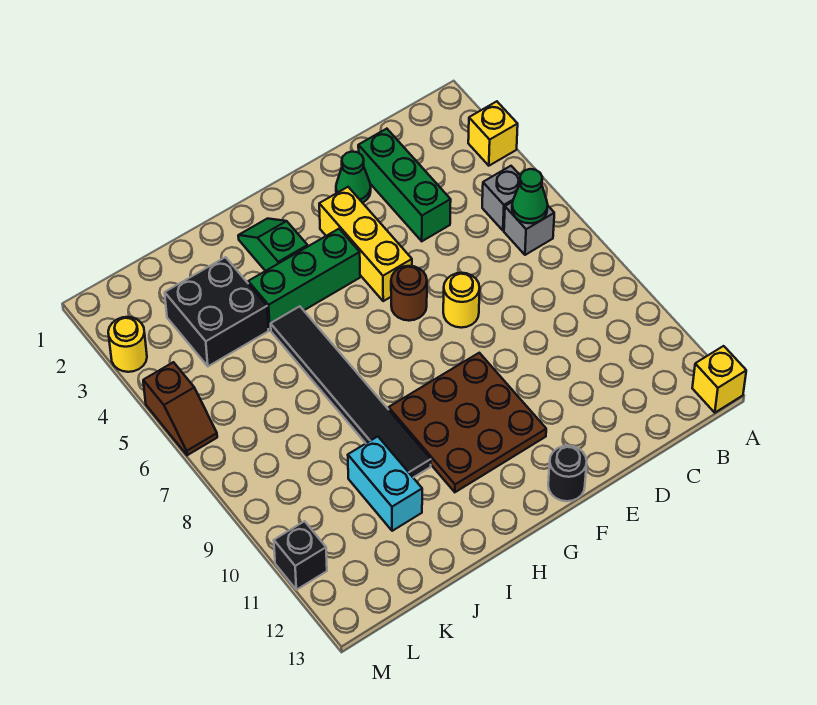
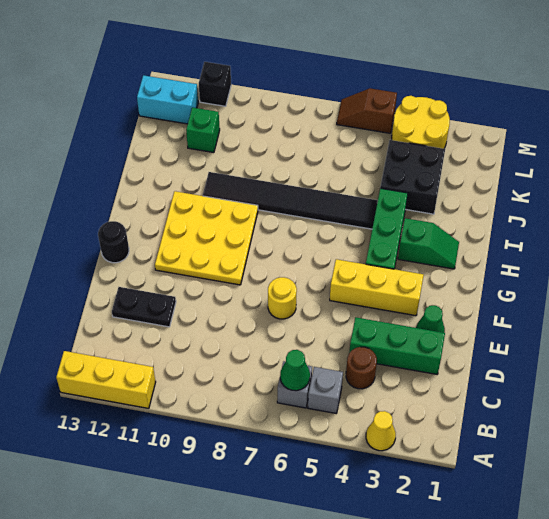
yellow brick A3 level 1 -> yellow cone A3 level 1
yellow brick A13 level 1 -> yellow brick A11:A13 level 1
none -> black plate D11:D12 level 1
brown round brick F6 level 1 -> brown round brick C4 level 1
brown plate F9:H11 level 1 -> yellow plate F9:H11 level 1
cyan brick J10:J11 level 1 -> cyan brick L12:L13 level 1
none -> green brick K11 level 1
yellow round brick M3 level 1 -> yellow round brick L3:M4 level 1

